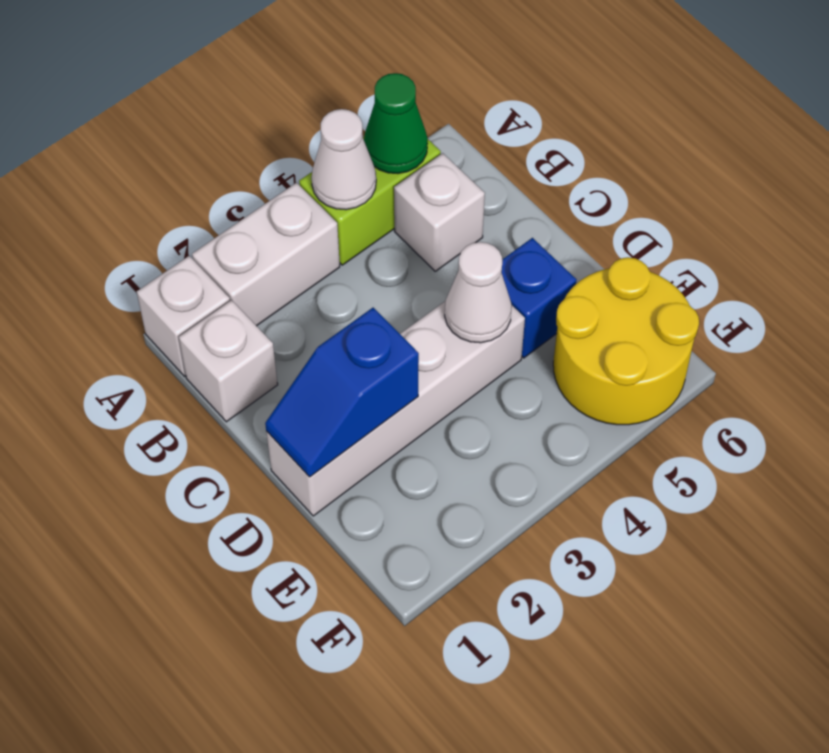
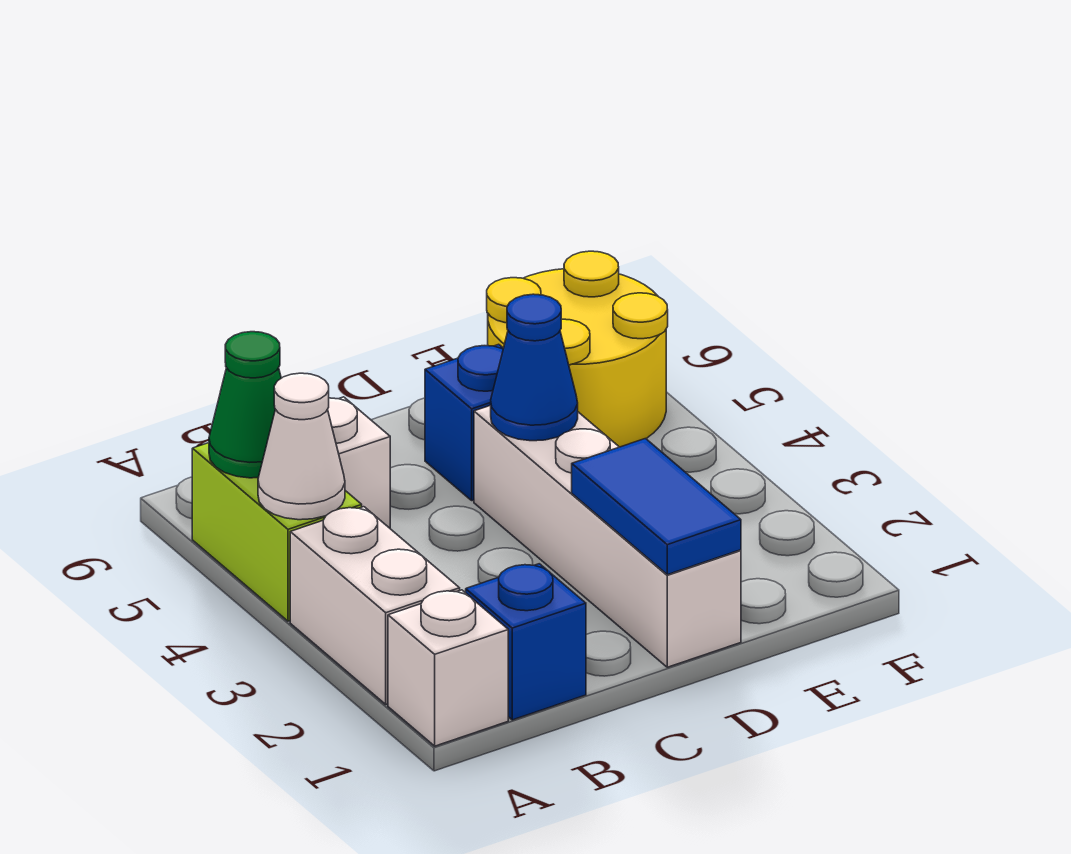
white brick B1 level 1 -> blue brick B1 level 1
blue slope D1:D2 level 2 top 2 -> blue tile D1:D2 level 2
white cone D4 level 2 -> blue cone D4 level 2

